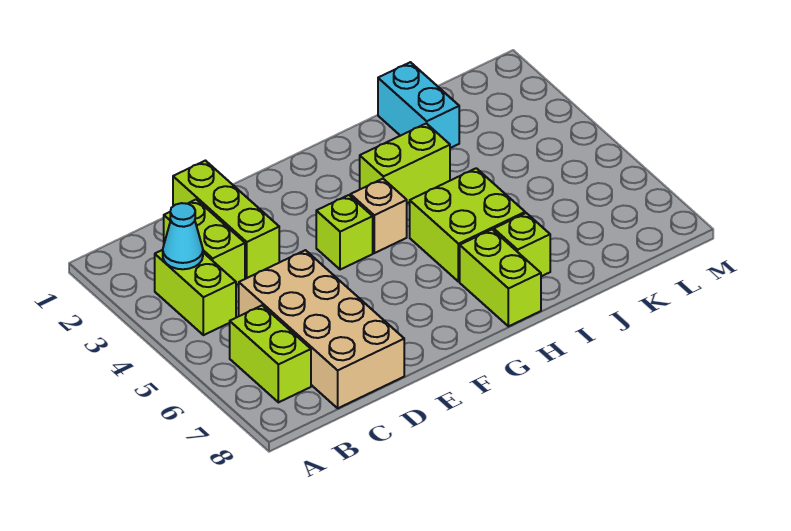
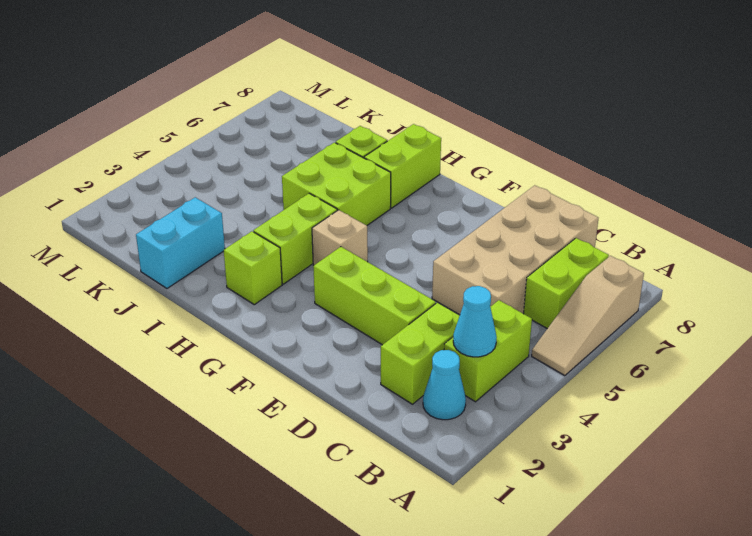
none -> tan slope A5:A7 level 1 top 7
none -> cyan cone B2 level 1
lime brick D1:D3 level 1 -> lime brick D3:F3 level 1
lime brick F4 level 1 -> lime brick H2 level 1
lime brick H3:I3 level 1 -> lime brick H3:H4 level 1

